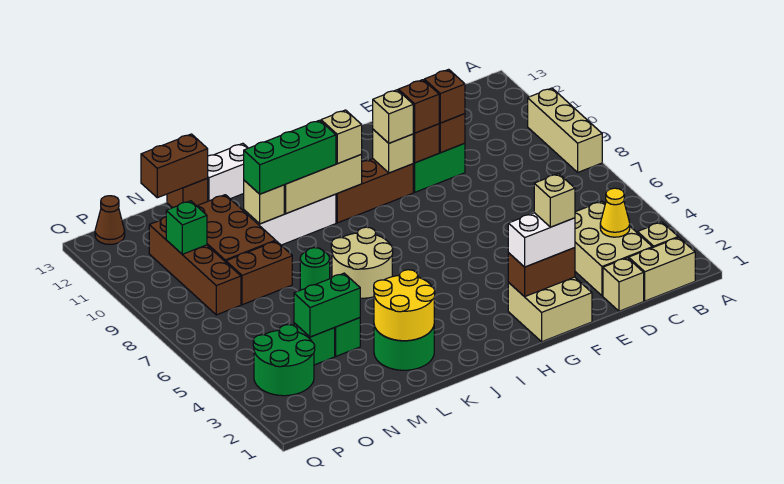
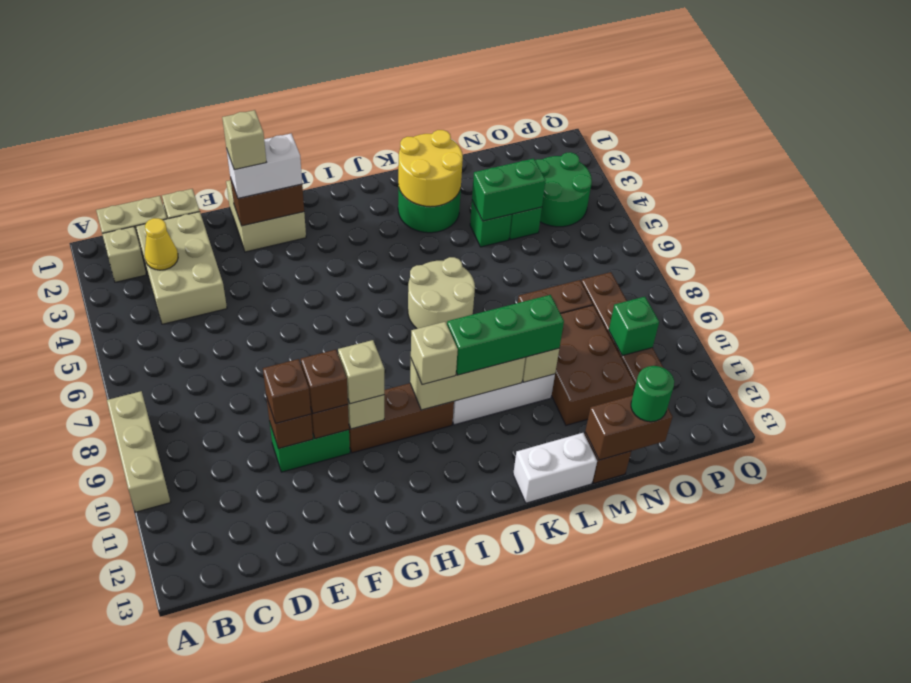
green round brick L7 level 1 -> green round brick N13 level 3
brown cone P13 level 1 -> none

